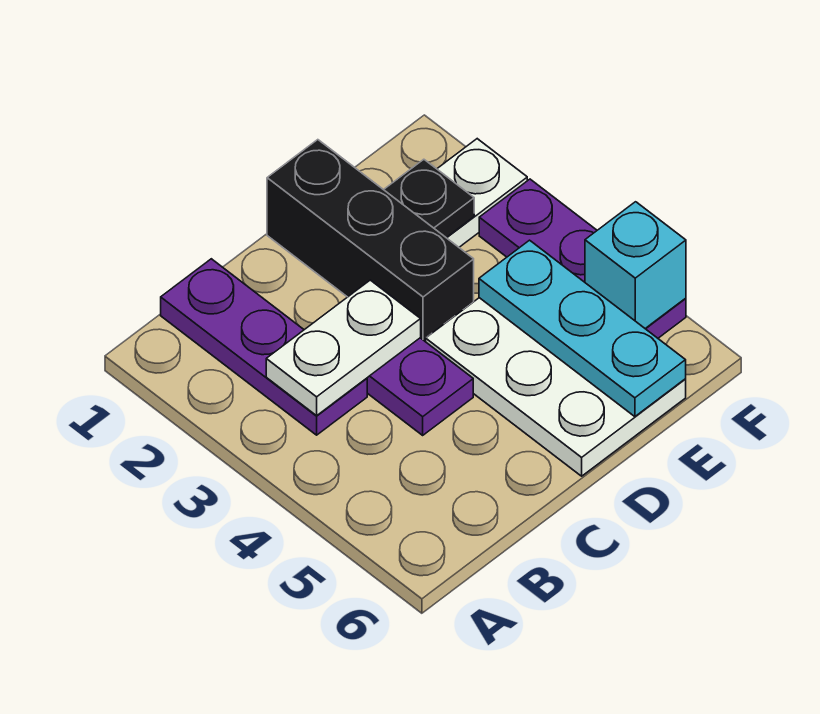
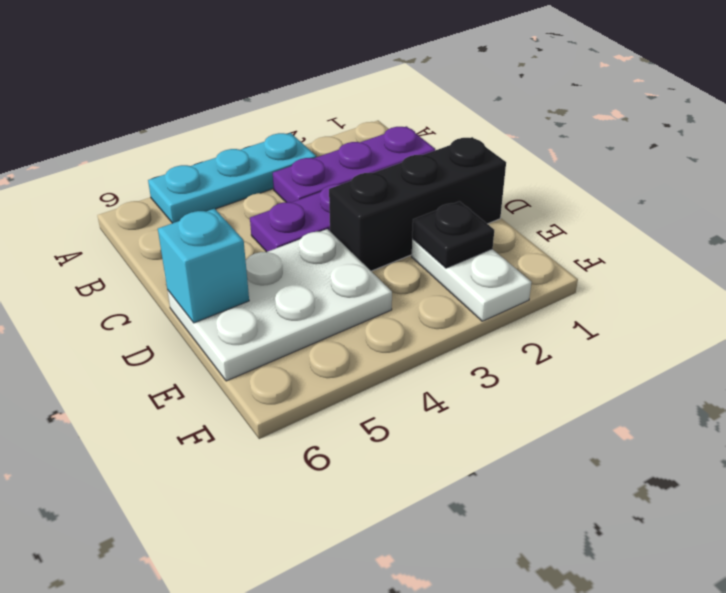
white plate B3:C3 level 2 -> none
cyan plate E4:E6 level 2 -> cyan plate A3:A5 level 1
purple plate F3:F5 level 1 -> none
cyan brick F5 level 2 -> cyan brick D6 level 2

